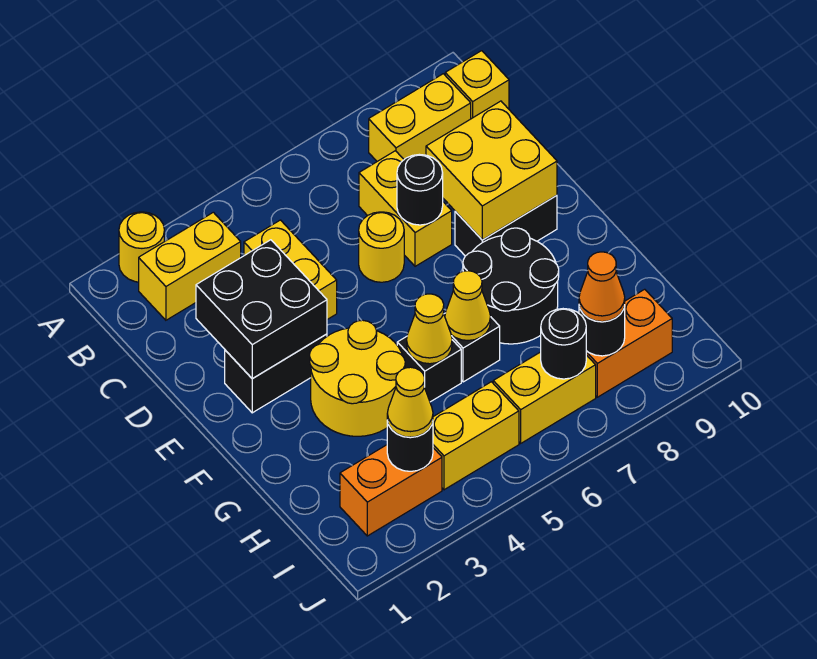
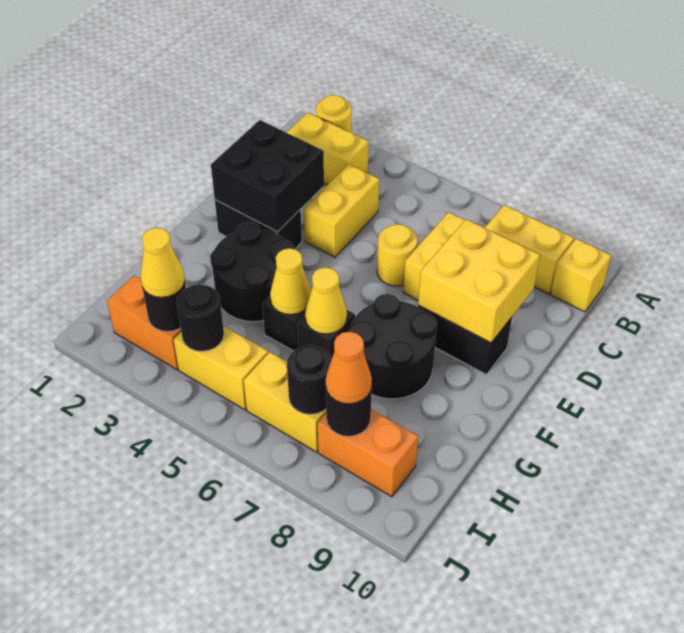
black round brick D7 level 2 -> black round brick I4 level 2
yellow round brick F3:G4 level 1 -> black round brick F3:G4 level 1

